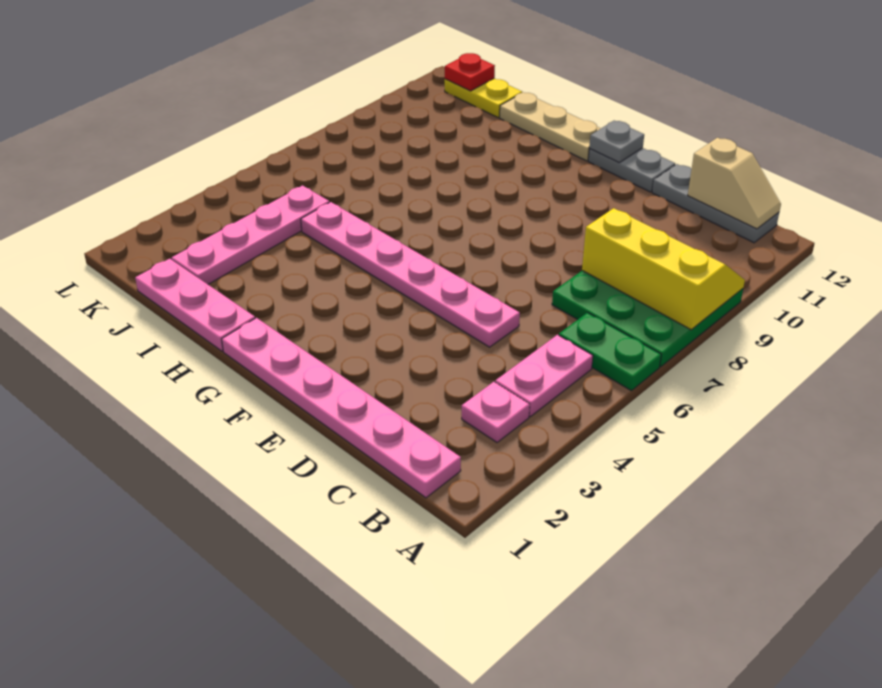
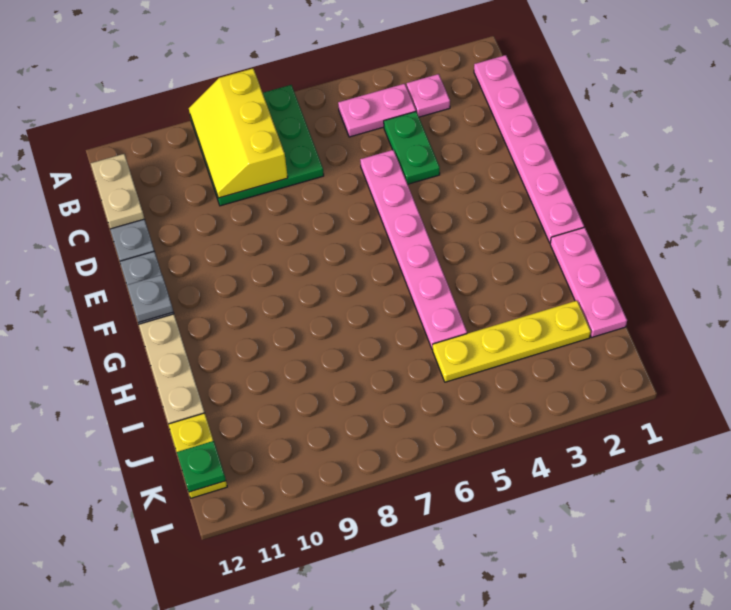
green plate A6:B6 level 1 -> green plate C4:D4 level 1
tan slope B12:C12 level 2 top C -> tan plate B12:C12 level 2
pink plate J2:J5 level 1 -> yellow plate J2:J5 level 1
red plate K12 level 2 -> green plate K12 level 2

